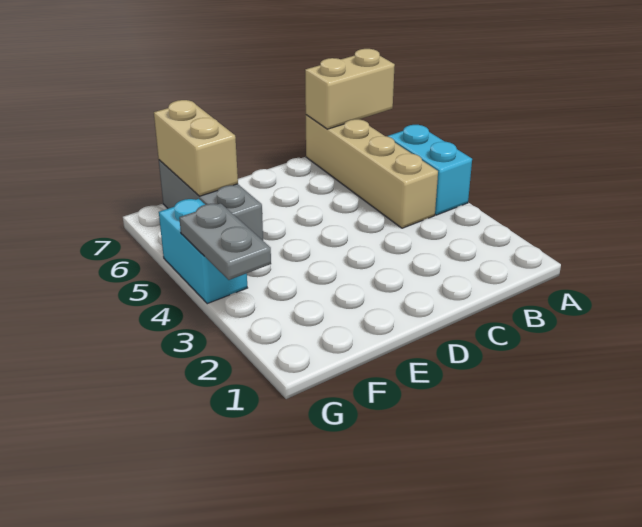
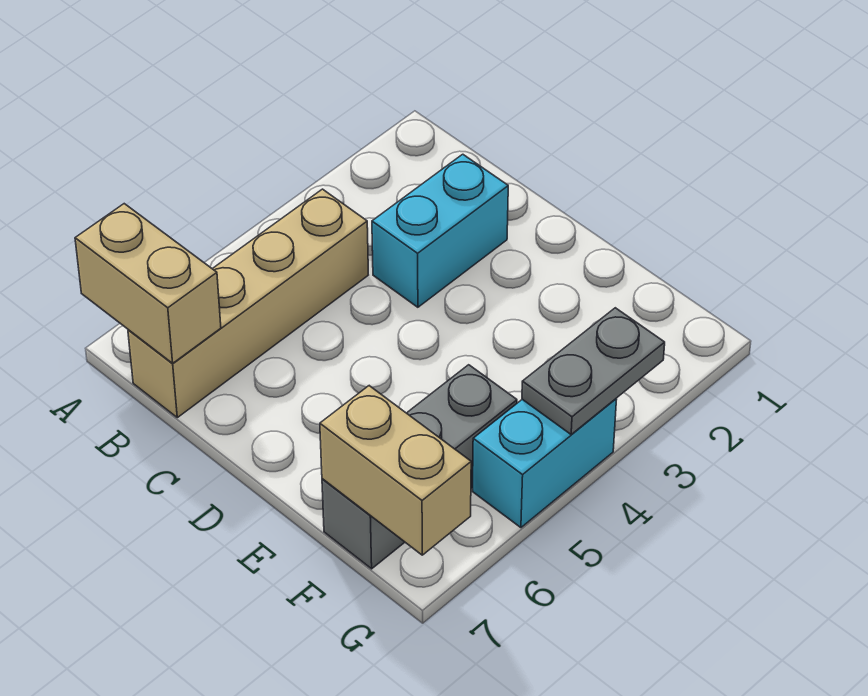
cyan brick A4:A5 level 1 -> cyan brick C2:C3 level 1
tan brick F6:F7 level 2 -> tan brick F7:G7 level 2

